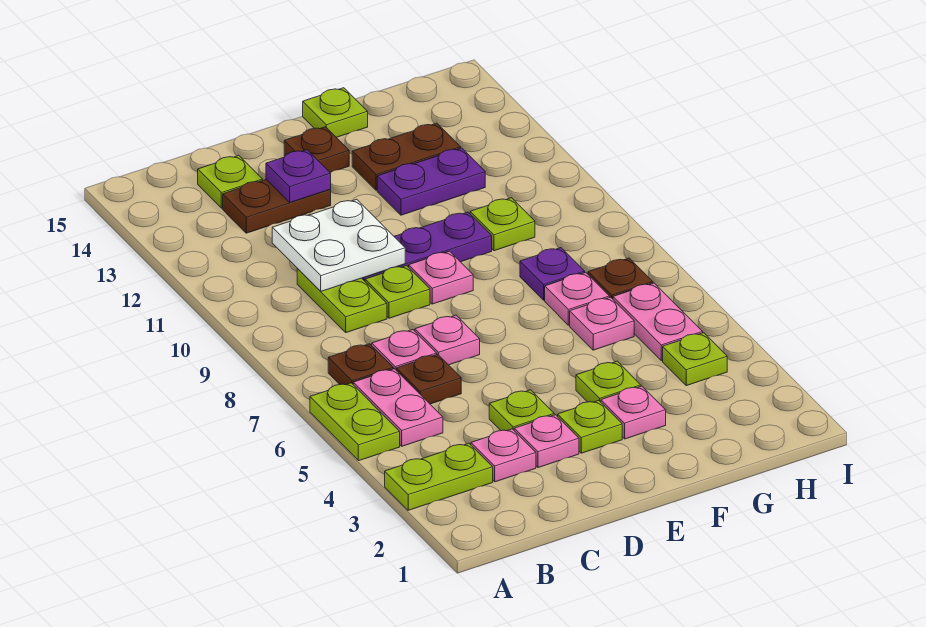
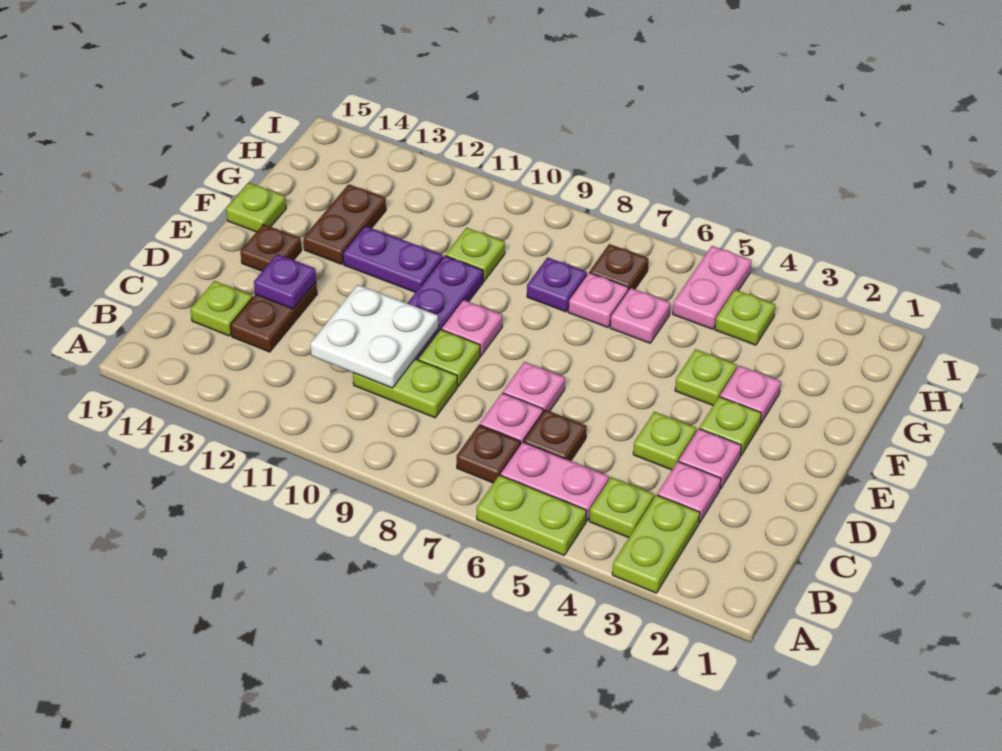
none -> lime plate B4 level 1
purple plate F12:G12 level 1 -> purple plate F11:F12 level 1
pink plate H5:H6 level 1 -> pink plate H5:I5 level 1

